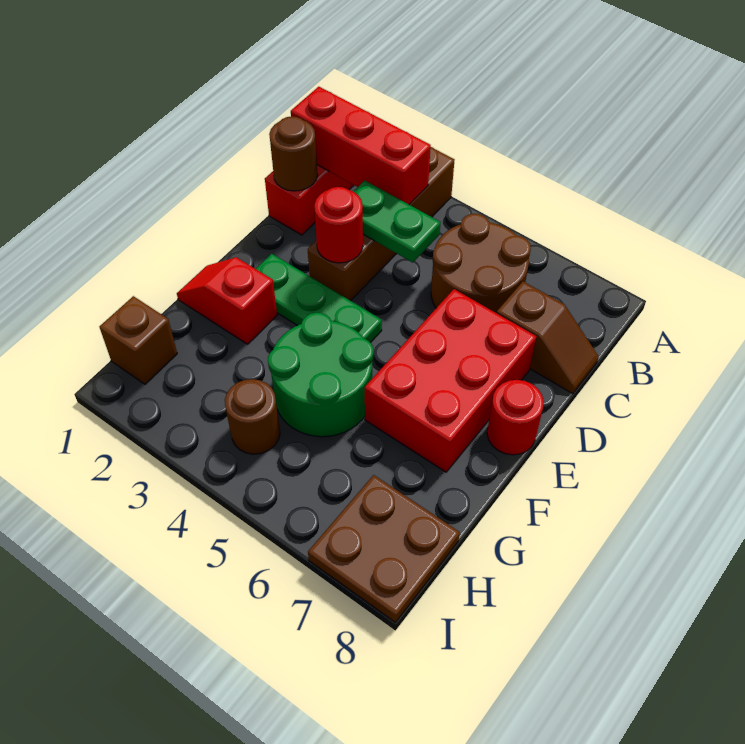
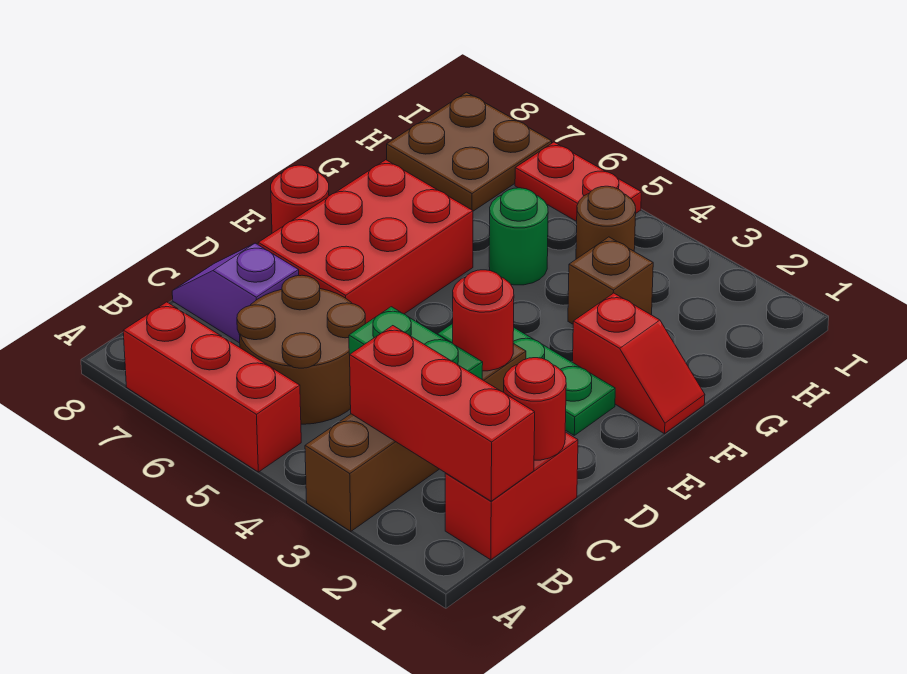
none -> red brick A5:A7 level 1
brown round brick C1 level 2 -> red round brick C1 level 2
brown slope C7:C8 level 1 top 7 -> purple slope C7:C8 level 1 top 7
green round brick F4:G5 level 1 -> green round brick G5 level 1
brown brick H1 level 1 -> brown brick G3 level 1
none -> red plate I5:I6 level 1

